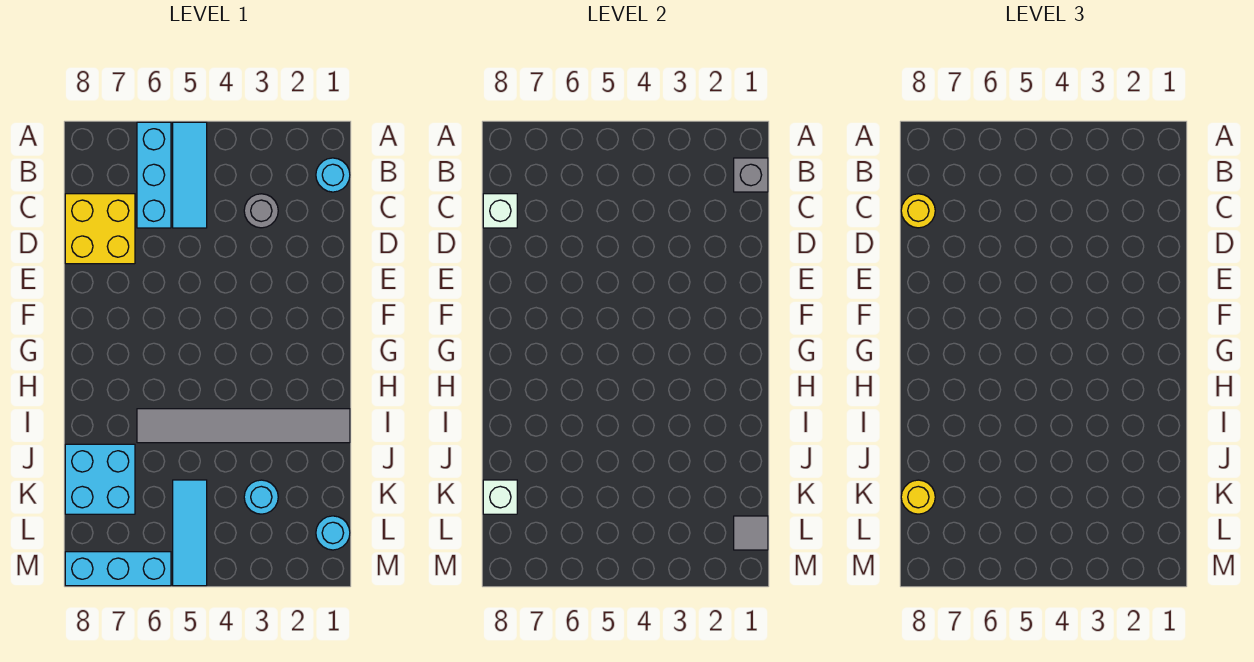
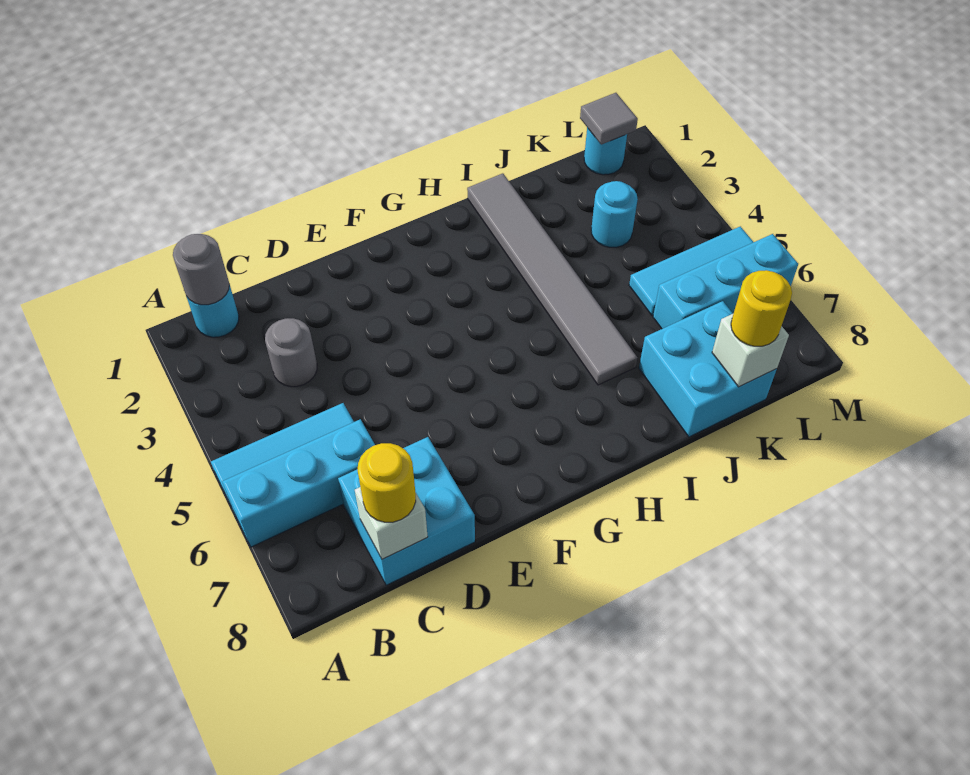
grey brick B1 level 2 -> grey round brick B1 level 2
yellow brick C7:D8 level 1 -> cyan brick C7:D8 level 1
cyan brick M6:M8 level 1 -> cyan brick K6:M6 level 1

